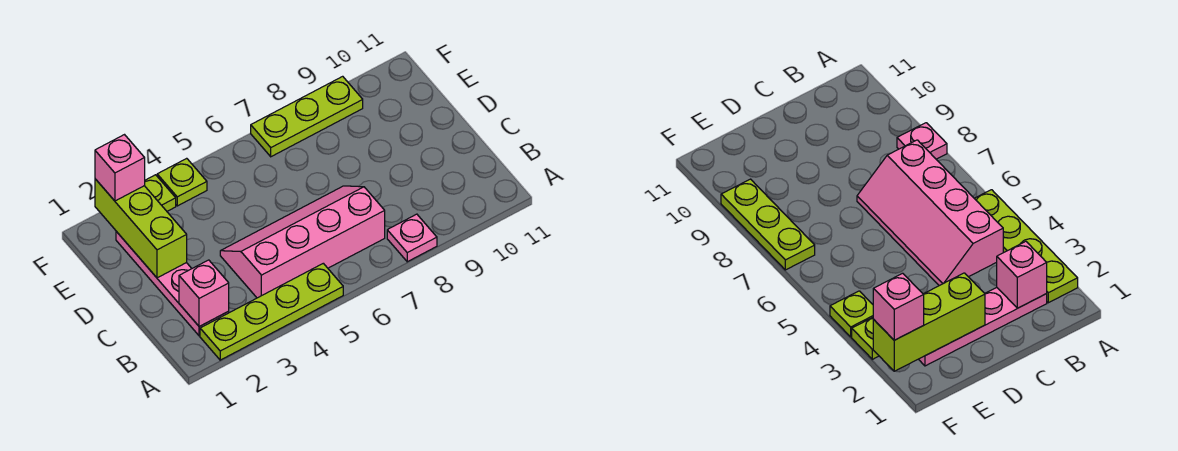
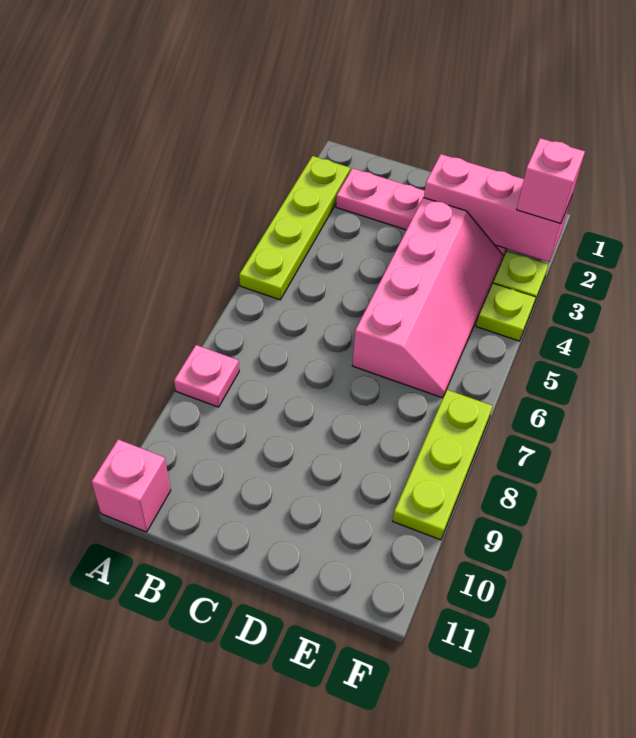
pink brick B2 level 2 -> pink brick A11 level 1
pink slope B4:C7 level 1 top B -> pink slope D3:E6 level 1 top D
lime brick D2:F2 level 2 -> pink brick D2:F2 level 2

